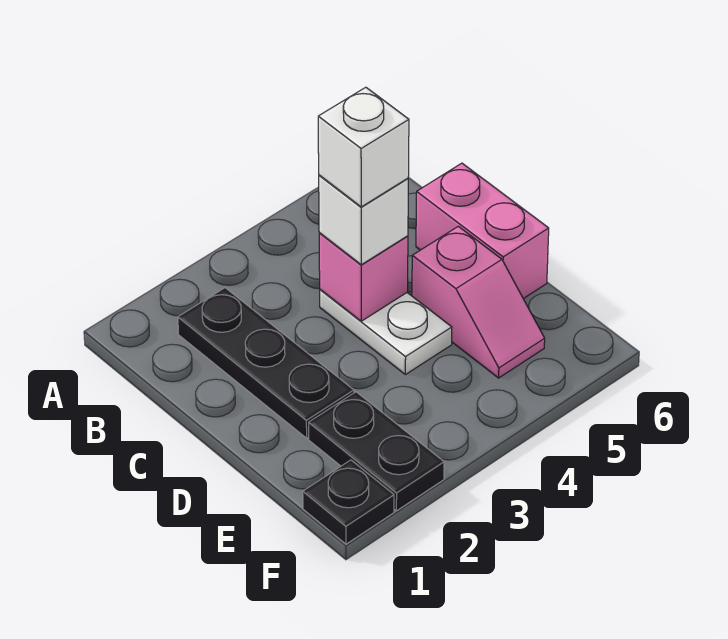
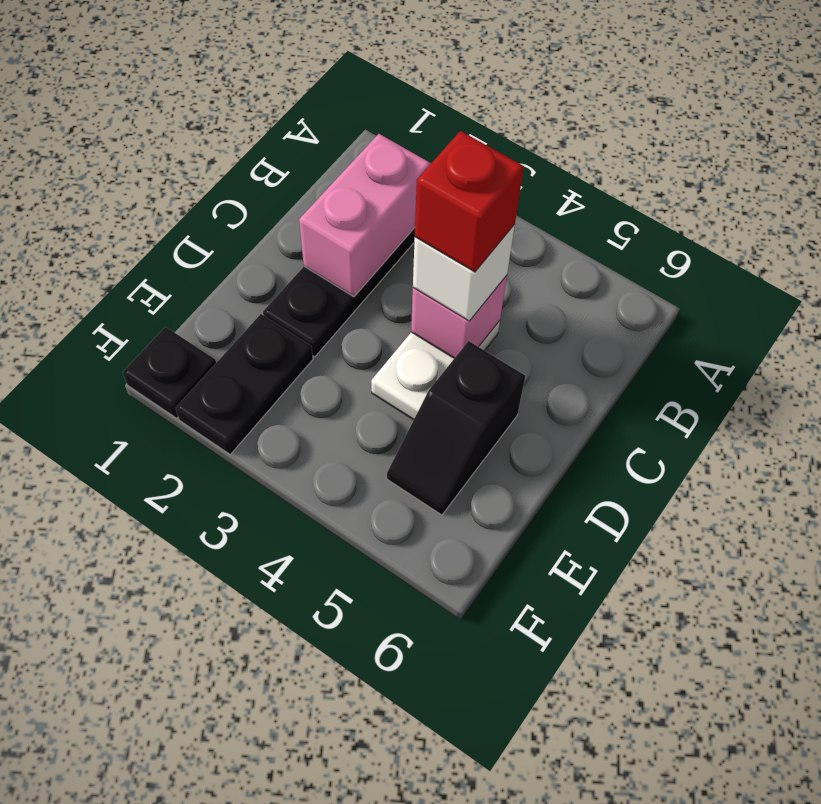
white brick C4 level 4 -> red brick C4 level 4
pink brick C6:D6 level 1 -> pink brick B2:C2 level 2
pink slope D5:E5 level 1 top D -> black slope D5:E5 level 1 top D

